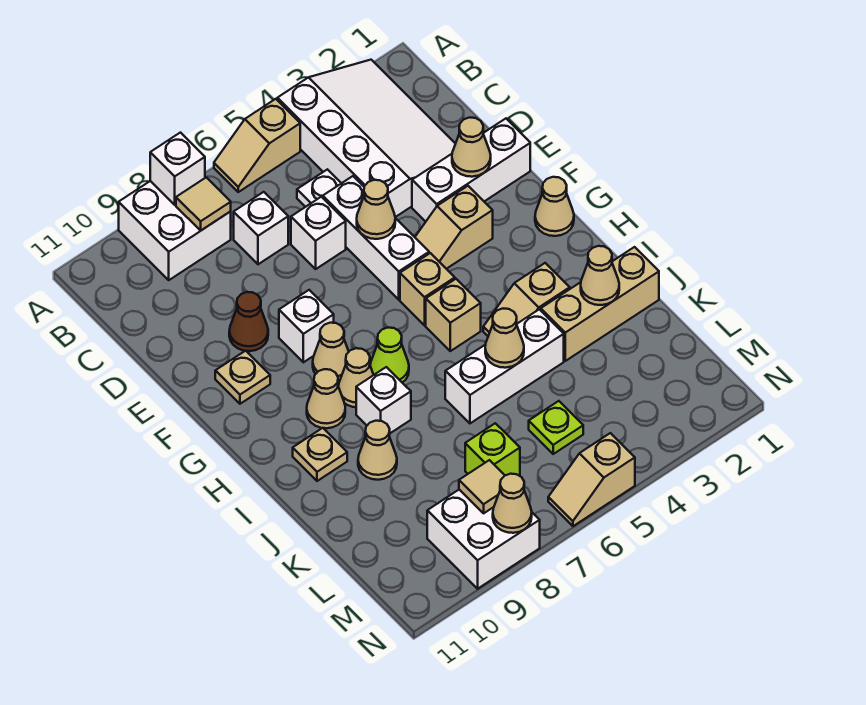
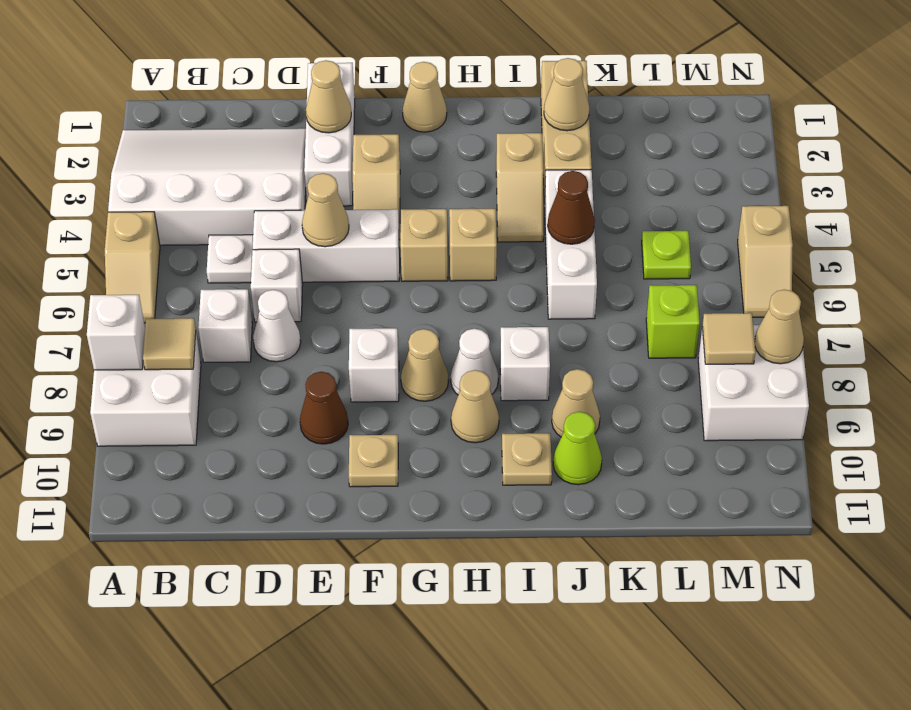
none -> white cone D7 level 1
lime cone H7 level 1 -> lime cone J10 level 1
tan cone H8 level 1 -> white cone H8 level 1
tan cone J5 level 2 -> brown cone J5 level 2

